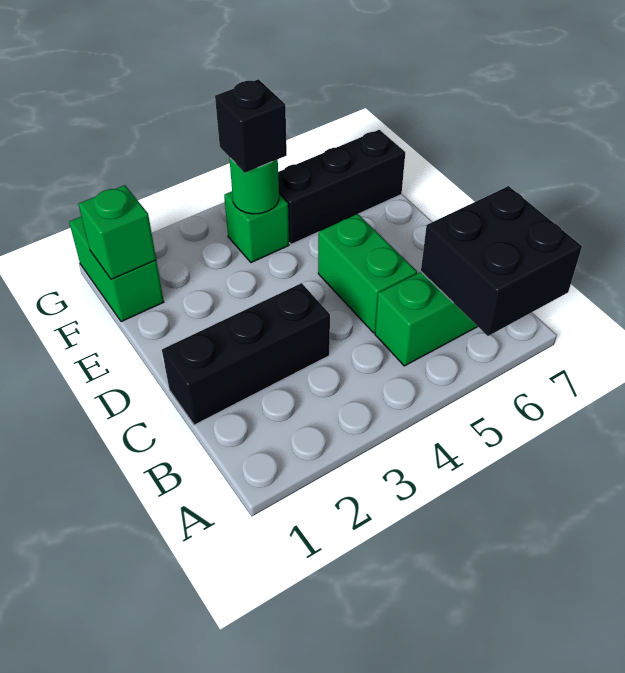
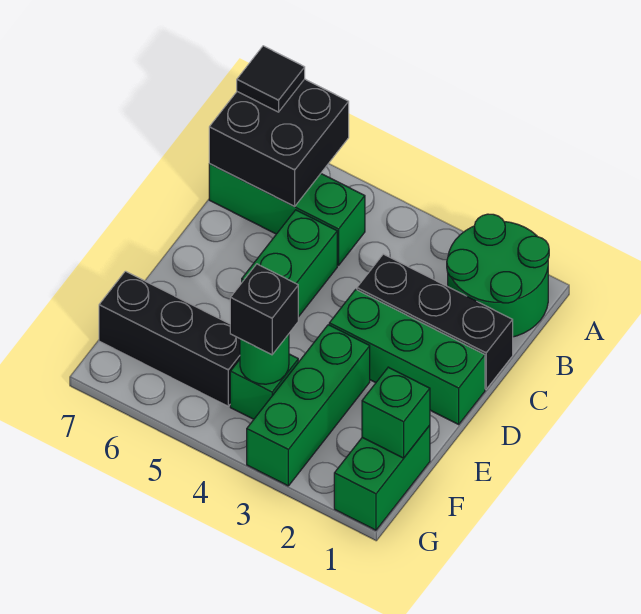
none -> green round brick A1:B2 level 1
none -> black tile A7 level 3
none -> green brick D1:D3 level 1
none -> green brick E3:G3 level 1

